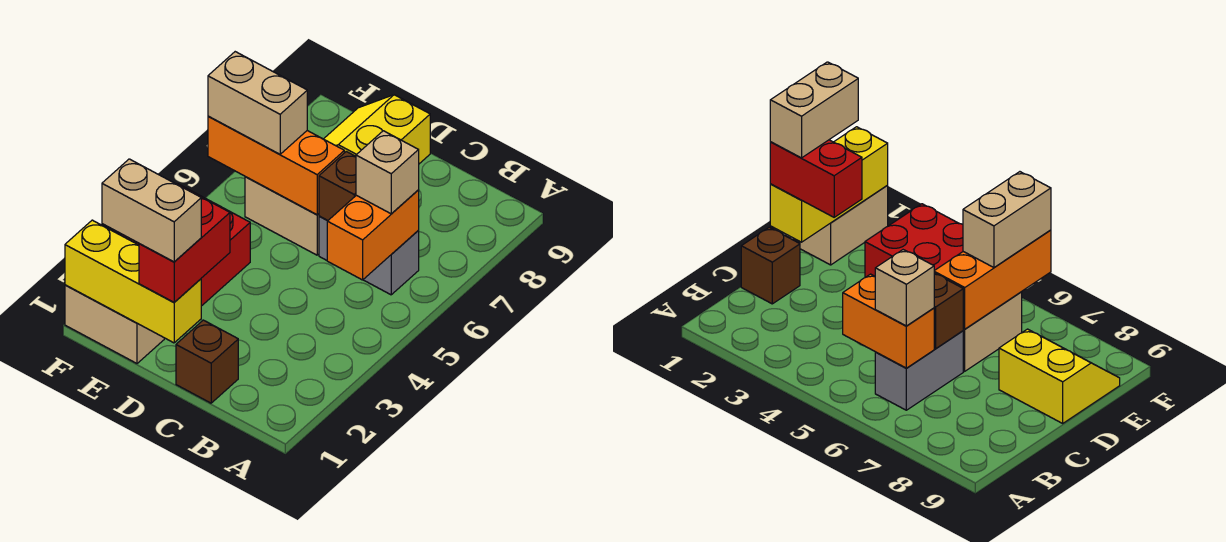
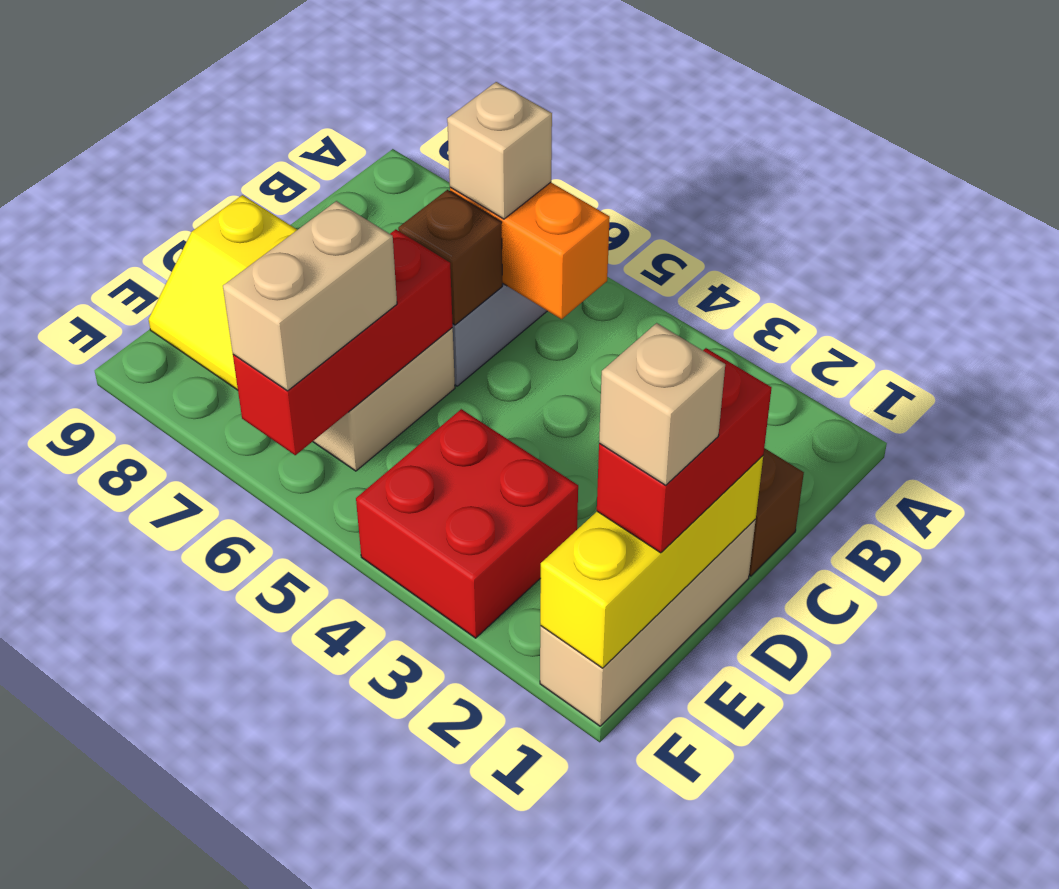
red brick D1:D2 level 3 -> red brick D1:E1 level 3
tan brick D1:E1 level 4 -> tan brick E1 level 4
orange brick D6:F6 level 2 -> red brick D6:F6 level 2
tan brick E1:F1 level 1 -> tan brick D1:F1 level 1

